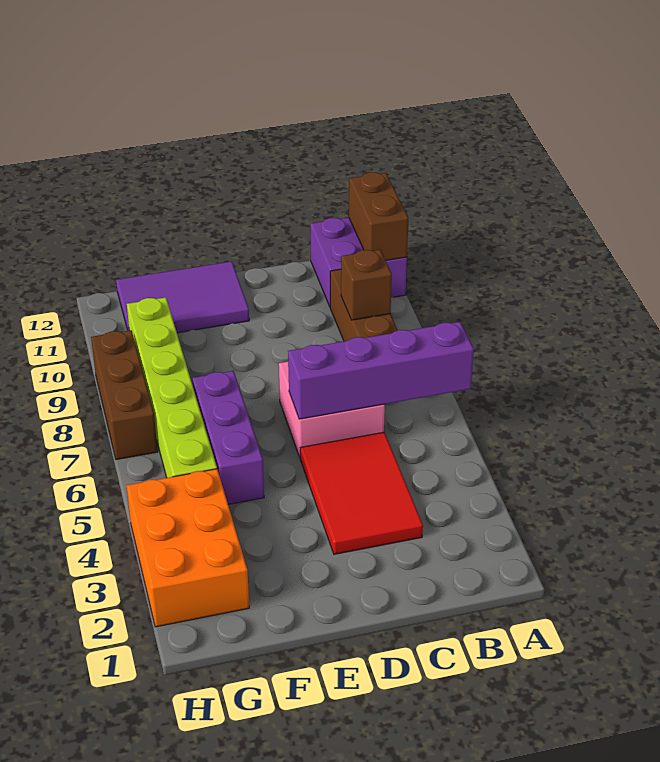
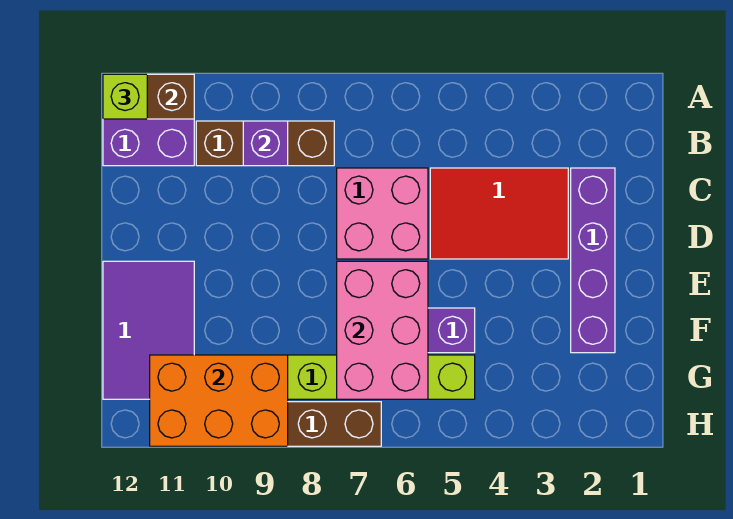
purple brick A6:D6 level 2 -> purple brick C2:F2 level 1
none -> lime brick A12 level 3
brown brick B9 level 2 -> purple brick B9 level 2
none -> pink brick E6:G7 level 2
orange brick G2:H4 level 1 -> orange brick G9:H11 level 2

